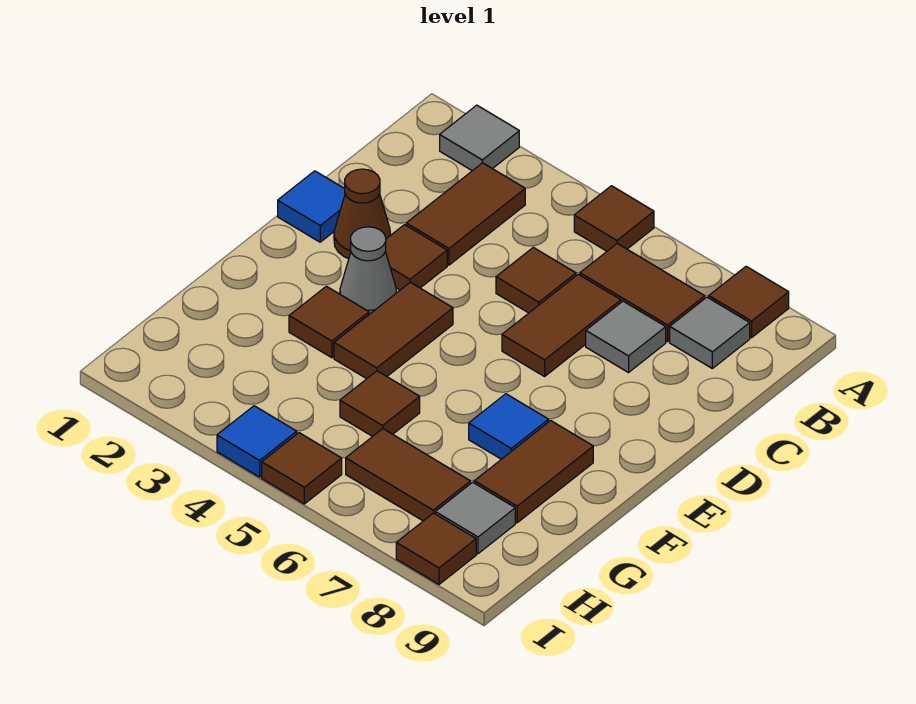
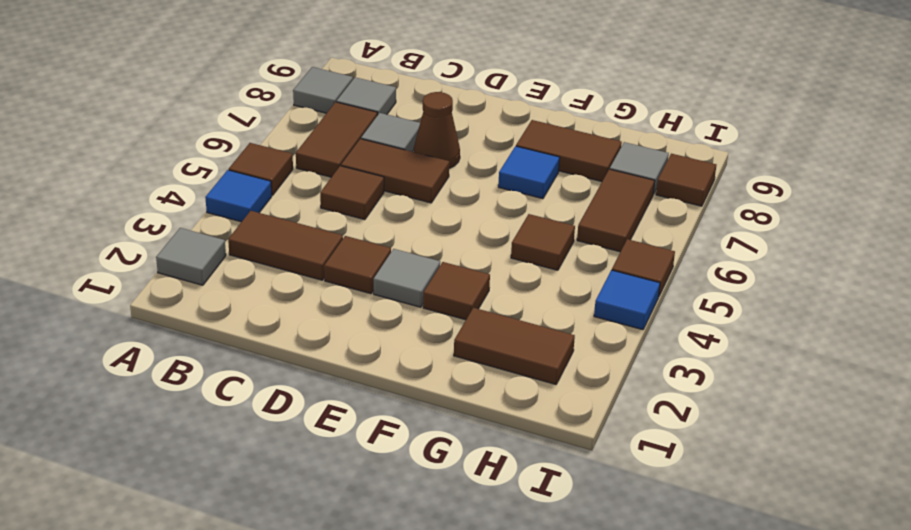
brown tile A8 level 1 -> grey tile A8 level 1
blue tile D1 level 1 -> blue tile A4 level 1
brown cone D2 level 1 -> brown cone D7 level 1
grey cone E3 level 1 -> grey tile E3 level 1
brown tile E4:F4 level 1 -> brown tile G2:H2 level 1

